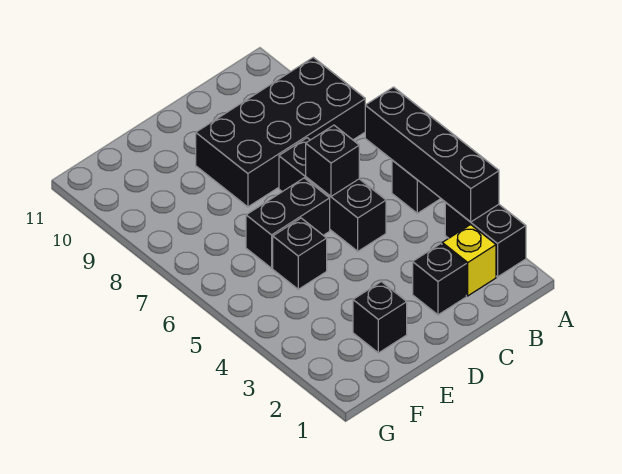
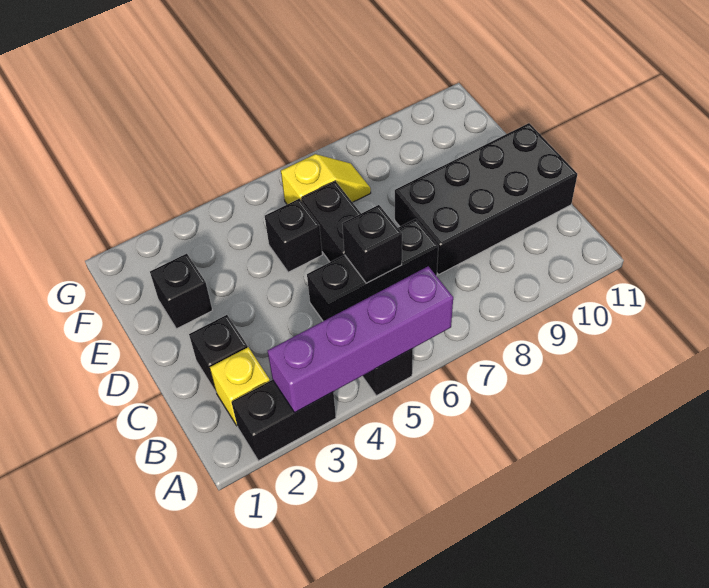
black brick A3:A6 level 2 -> purple brick A3:A6 level 2
black brick A8:D9 level 1 -> black brick C8:D11 level 1
none -> yellow slope F6:F7 level 1 top 6

